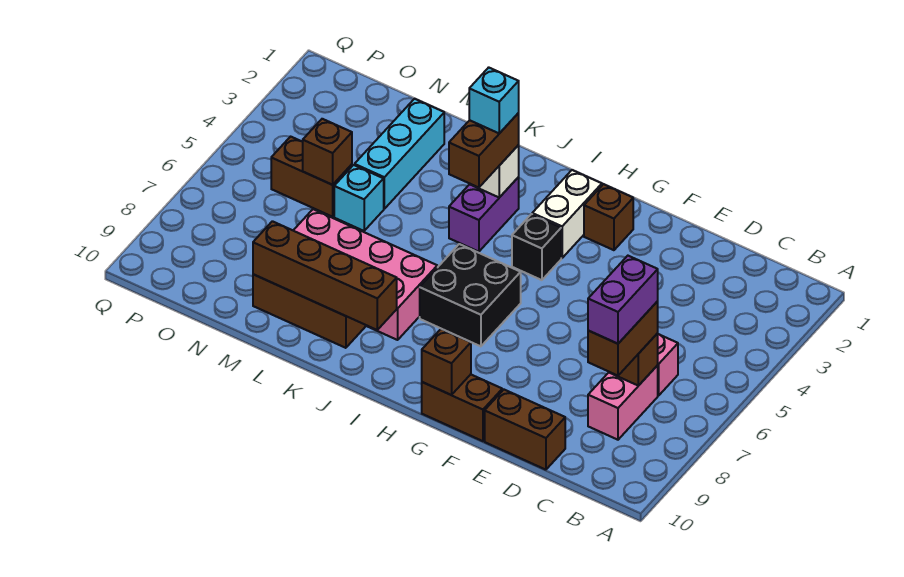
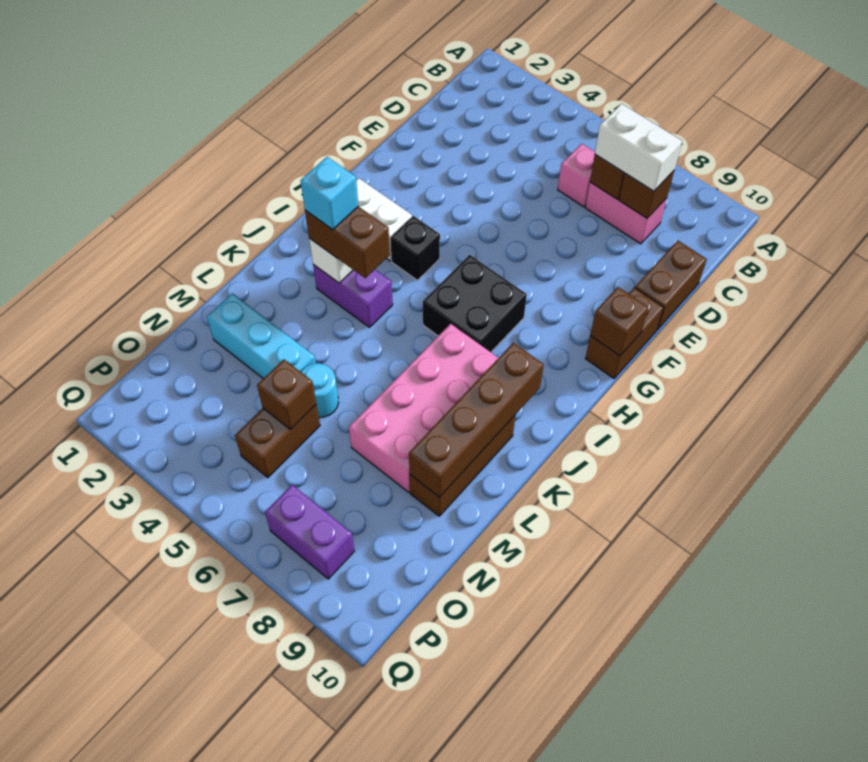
brown brick C7:C8 level 3 -> white brick C7:C8 level 3
purple brick C7:C8 level 4 -> purple brick P7:P8 level 1
brown brick G2 level 1 -> brown brick C8 level 2
cyan brick M5 level 1 -> cyan round brick M5 level 1

